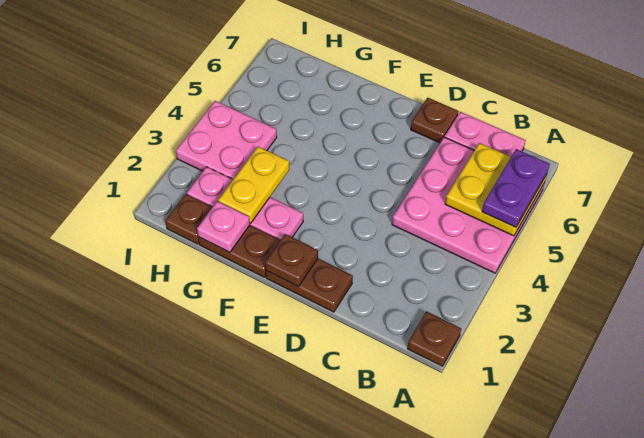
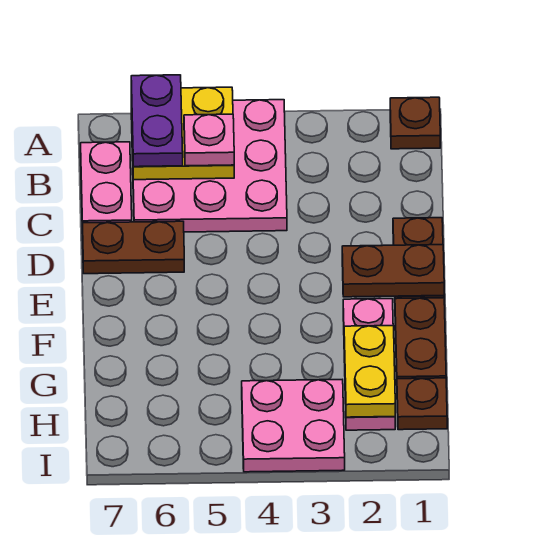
purple plate A5:A6 level 3 -> purple plate A6:B6 level 3
brown plate D7 level 1 -> brown plate D6:D7 level 1
brown plate E1 level 2 -> brown plate E1:E2 level 2
pink plate G1 level 2 -> pink plate B5 level 3
yellow plate G2:G3 level 2 -> yellow plate G2:H2 level 2

